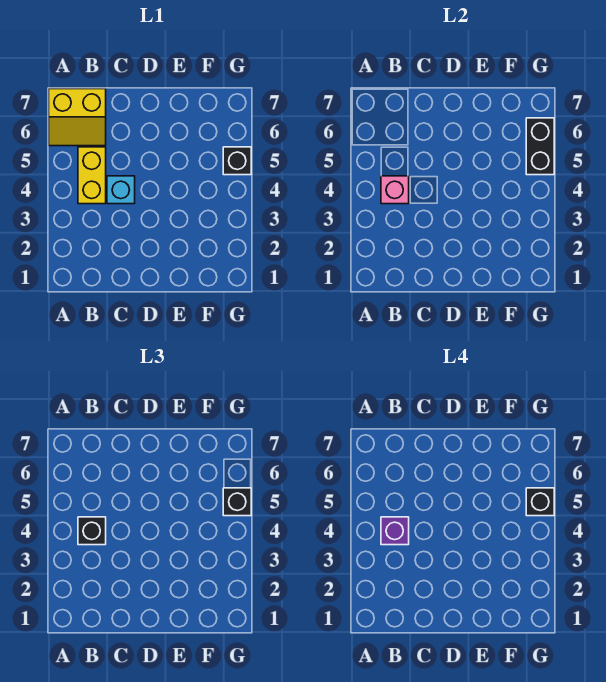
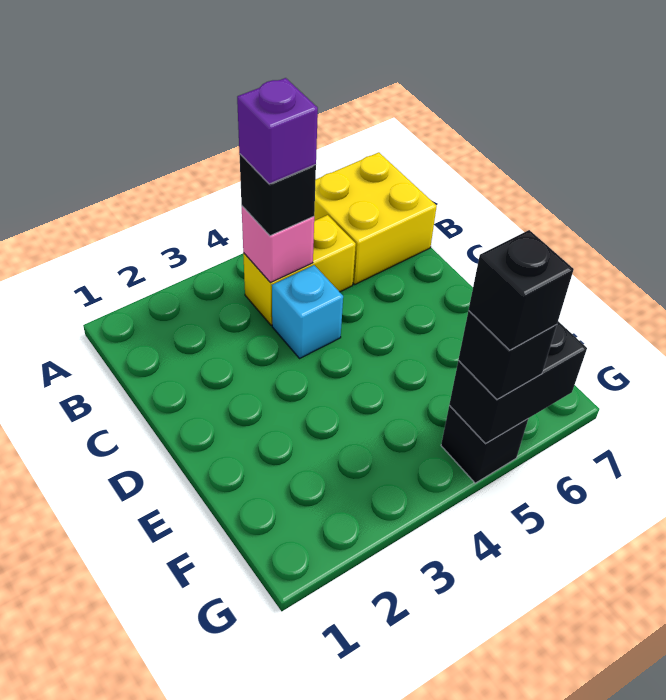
yellow slope A6:B7 level 1 top 7 -> yellow brick A6:B7 level 1

